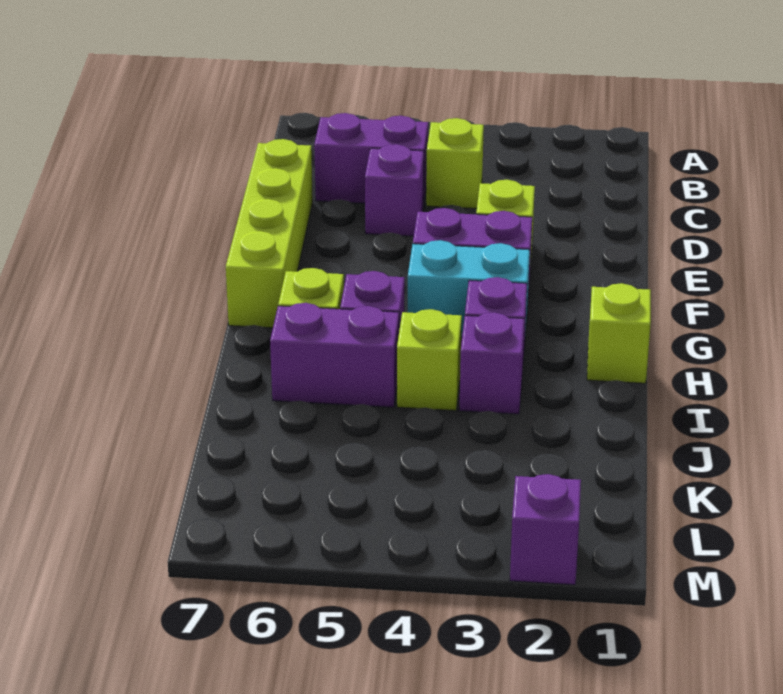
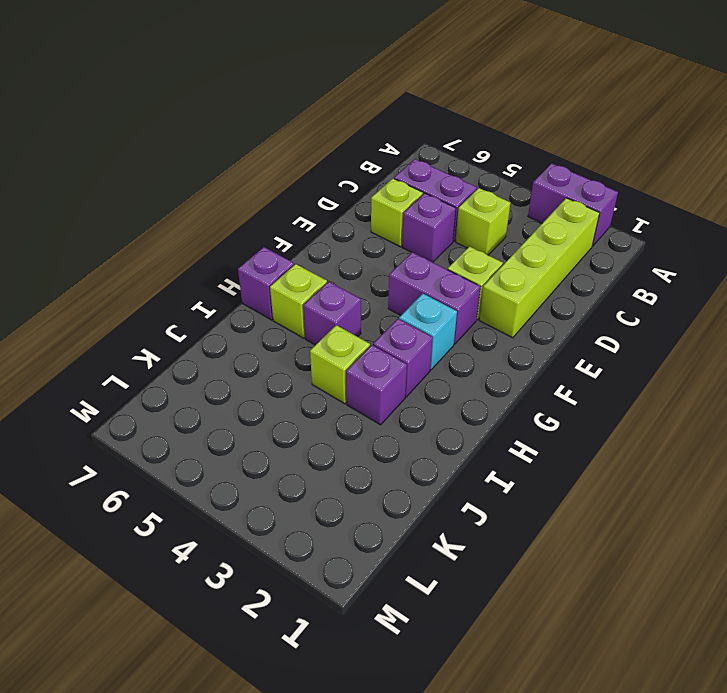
lime brick D7:G7 level 1 -> lime brick B2:E2 level 1
cyan brick G3:G4 level 1 -> cyan brick G3 level 1
lime brick H1 level 1 -> lime brick D6 level 1
purple brick I5:I6 level 1 -> purple brick A2:A3 level 1
purple brick M2 level 1 -> purple brick H7 level 1

